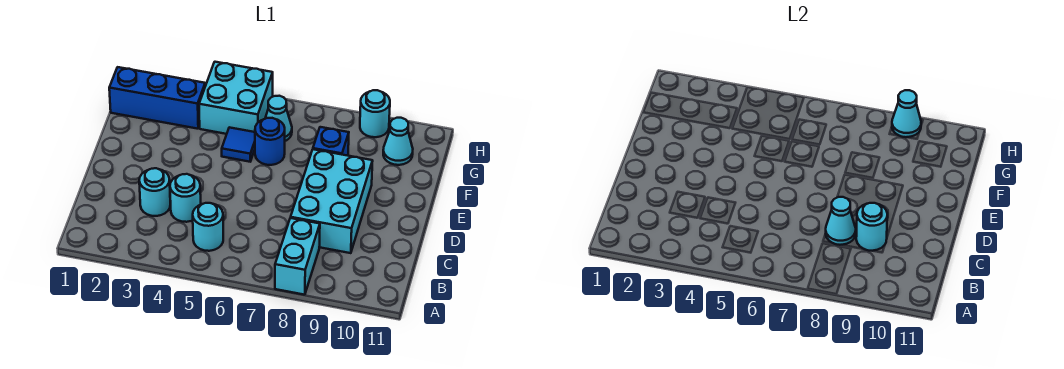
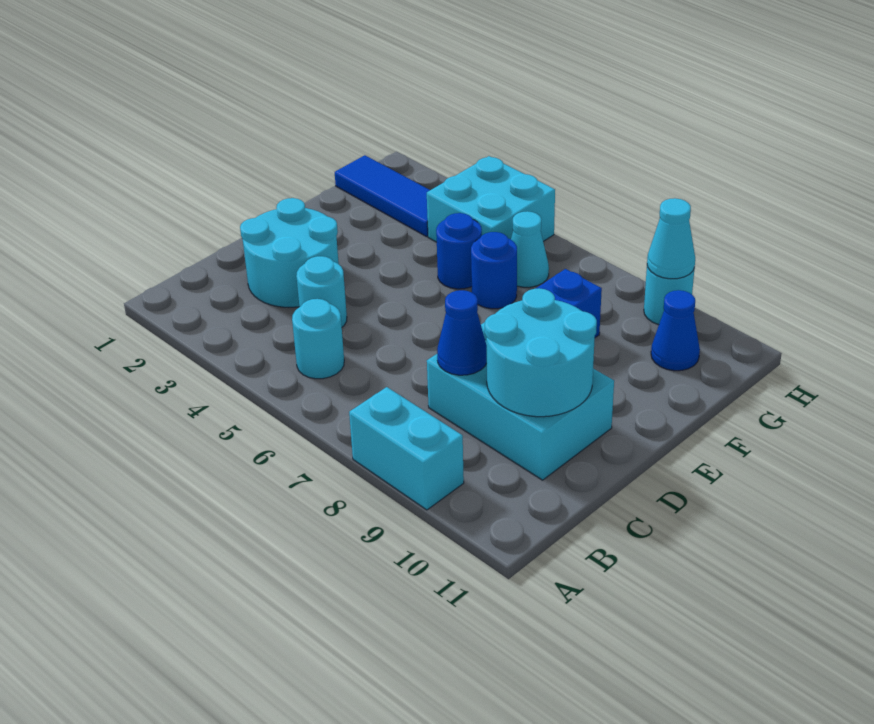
cyan brick A8:B8 level 1 -> cyan brick A8:A9 level 1
cyan round brick C3 level 1 -> cyan round brick C2:D3 level 1
cyan brick C8:E9 level 1 -> cyan brick C8:D10 level 1
cyan cone C8 level 2 -> blue cone C8 level 2
cyan round brick C9 level 2 -> cyan round brick C9:D10 level 2
blue tile F5 level 1 -> blue round brick F5 level 1
blue brick G1:G3 level 1 -> blue tile G1:G3 level 1
cyan cone G10 level 1 -> blue cone G10 level 1

